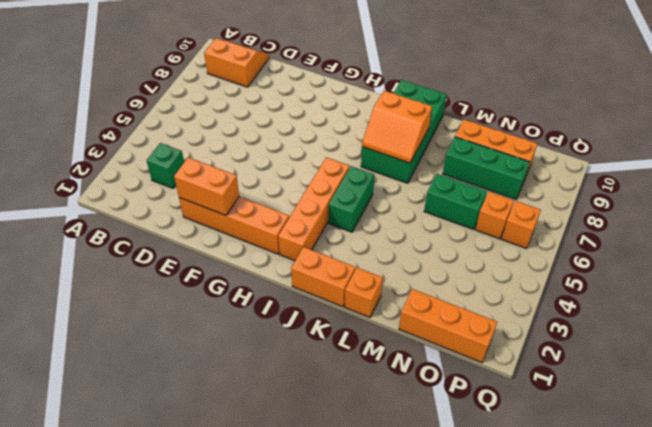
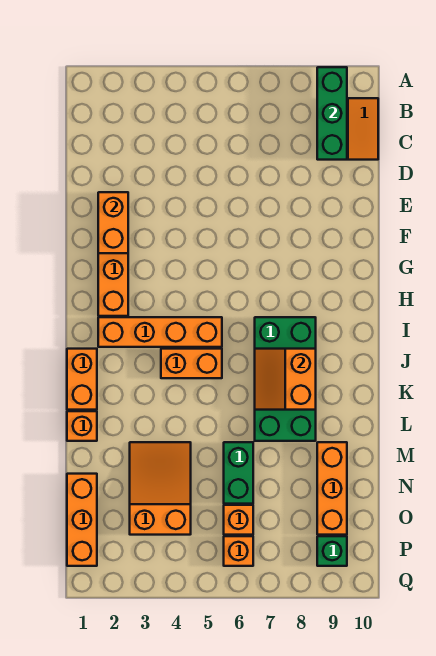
green brick C3 level 1 -> green brick P9 level 1
green brick J4:J5 level 1 -> orange brick J4:J5 level 1
green brick J7:K10 level 1 -> green brick I7:L8 level 1
none -> orange slope M3:O4 level 1 top O
green brick M8:O8 level 1 -> green brick A9:C9 level 2

